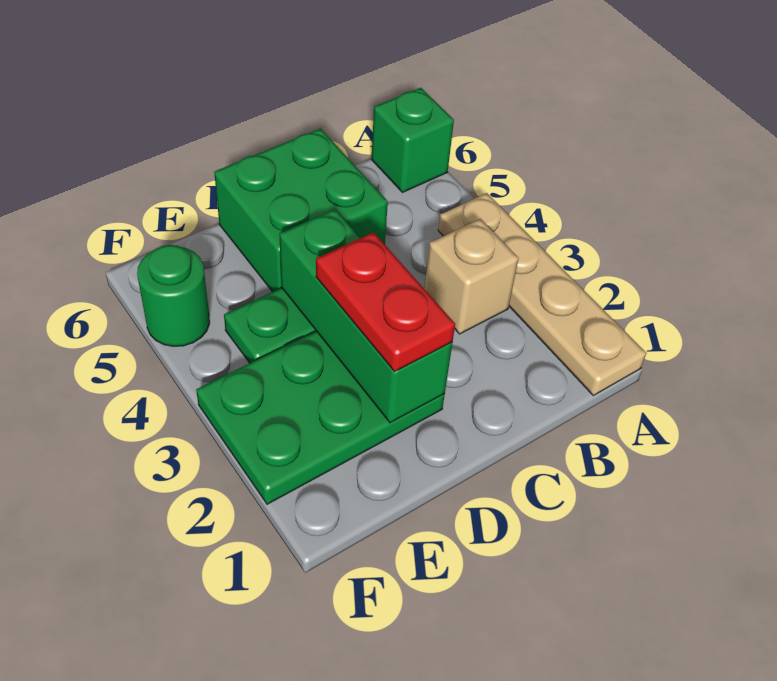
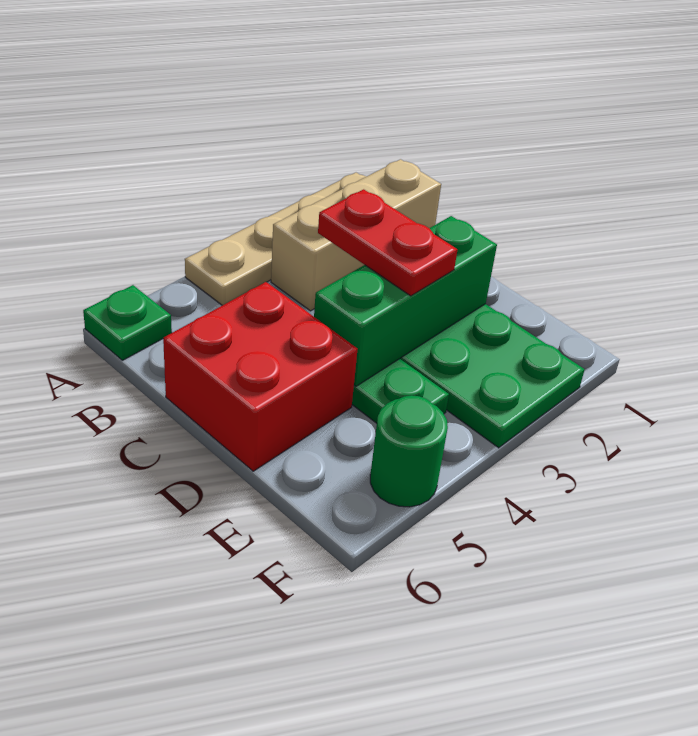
green brick A6 level 1 -> green plate A6 level 1
tan brick B3 level 1 -> tan brick B1:B3 level 1
green brick C5:D6 level 1 -> red brick C5:D6 level 1
red plate D2:D3 level 3 -> red plate C3:D3 level 3

